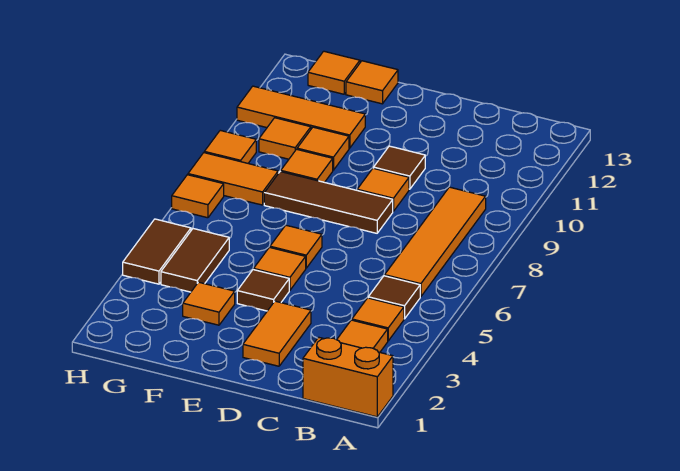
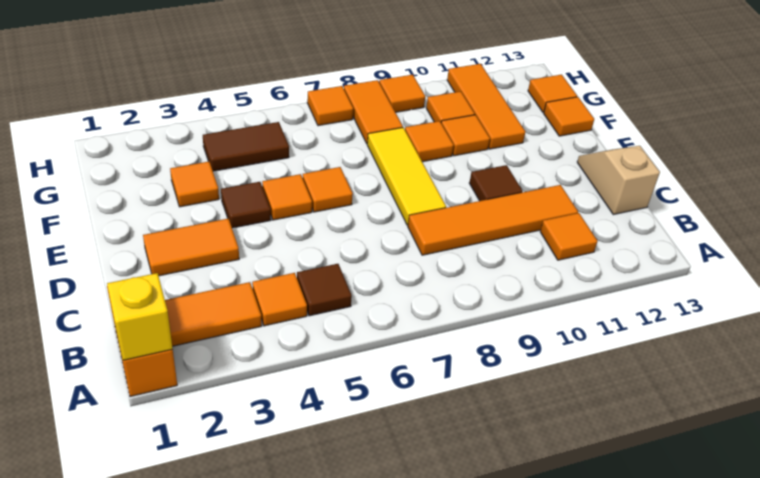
none -> yellow brick A1 level 2
orange tile B6:B9 level 1 -> orange tile C8:C11 level 1
none -> tan slope C13:D13 level 1 top C
brown tile D8:F8 level 1 -> yellow tile D8:F8 level 1
orange tile D9 level 1 -> orange tile B11 level 1
brown tile H4:H5 level 1 -> none

